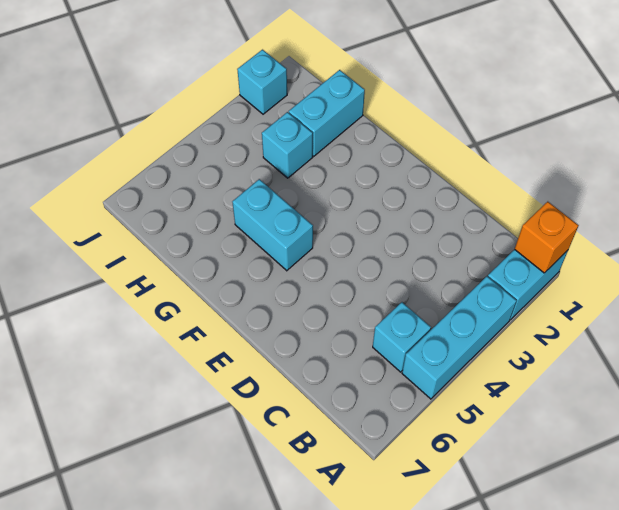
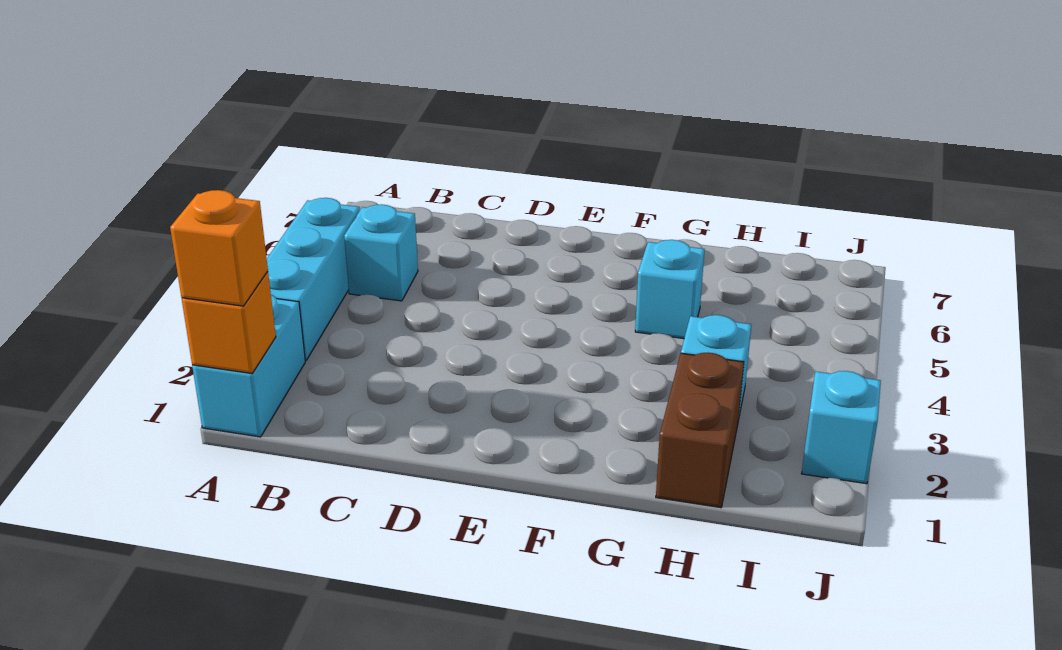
none -> orange brick A1 level 3
cyan brick F5:G5 level 1 -> cyan brick G5 level 1
cyan brick H1:H2 level 1 -> brown brick H1:H2 level 1

